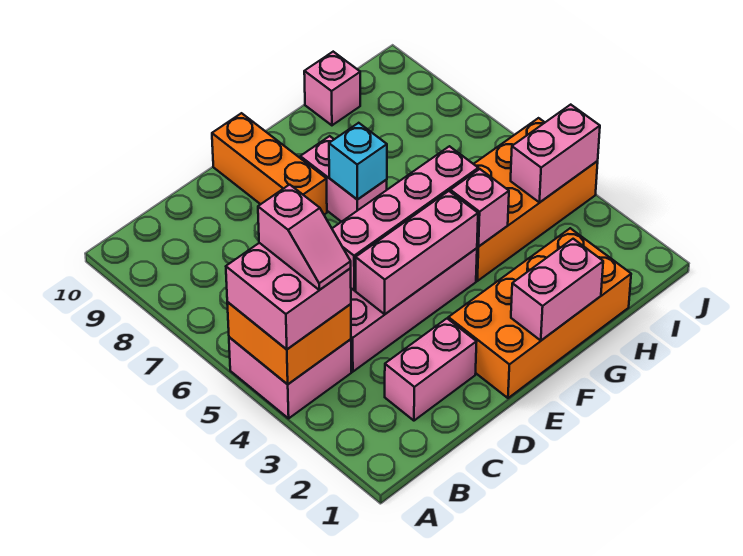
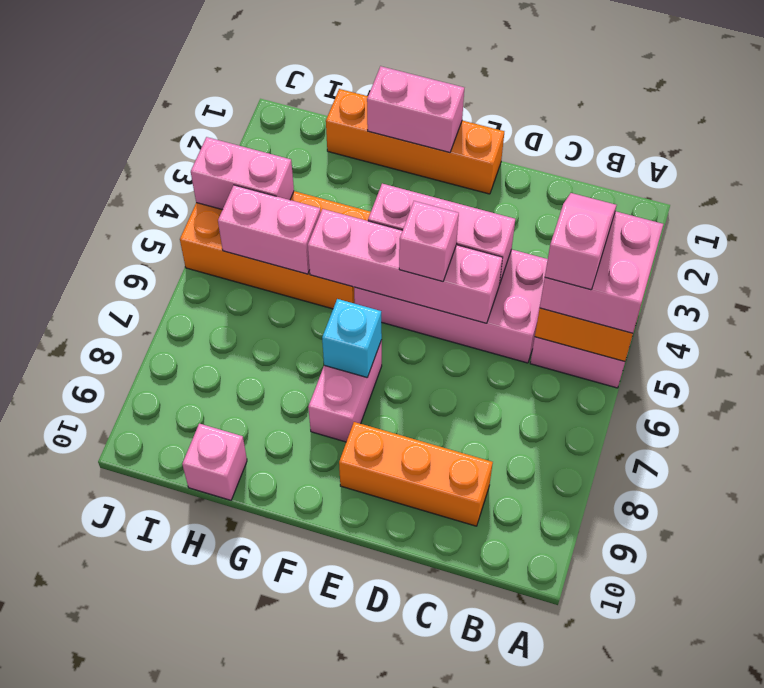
pink brick C2:D2 level 1 -> pink brick H5:I5 level 2
orange brick E1:H2 level 1 -> orange brick E1:H1 level 1
orange brick E8:E10 level 1 -> orange brick C9:E9 level 1
pink brick G4 level 2 -> pink brick E5 level 3

